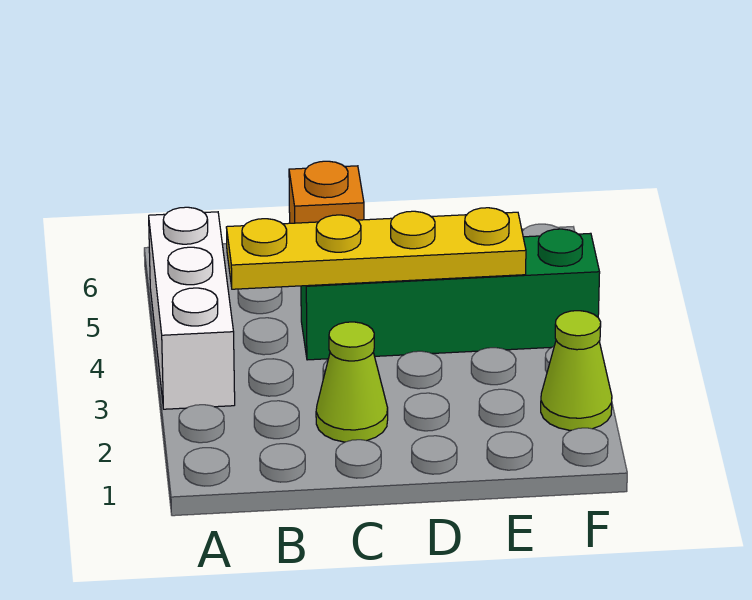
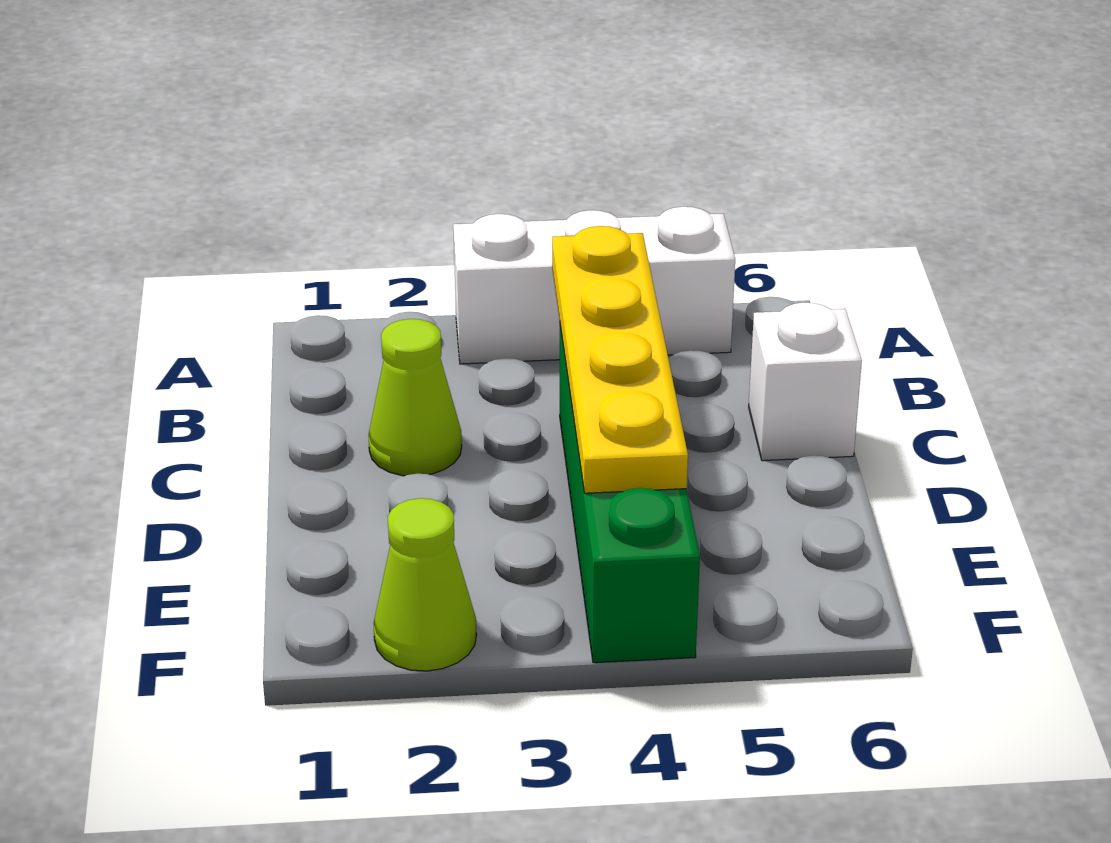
orange brick C6 level 1 -> white brick C6 level 1

